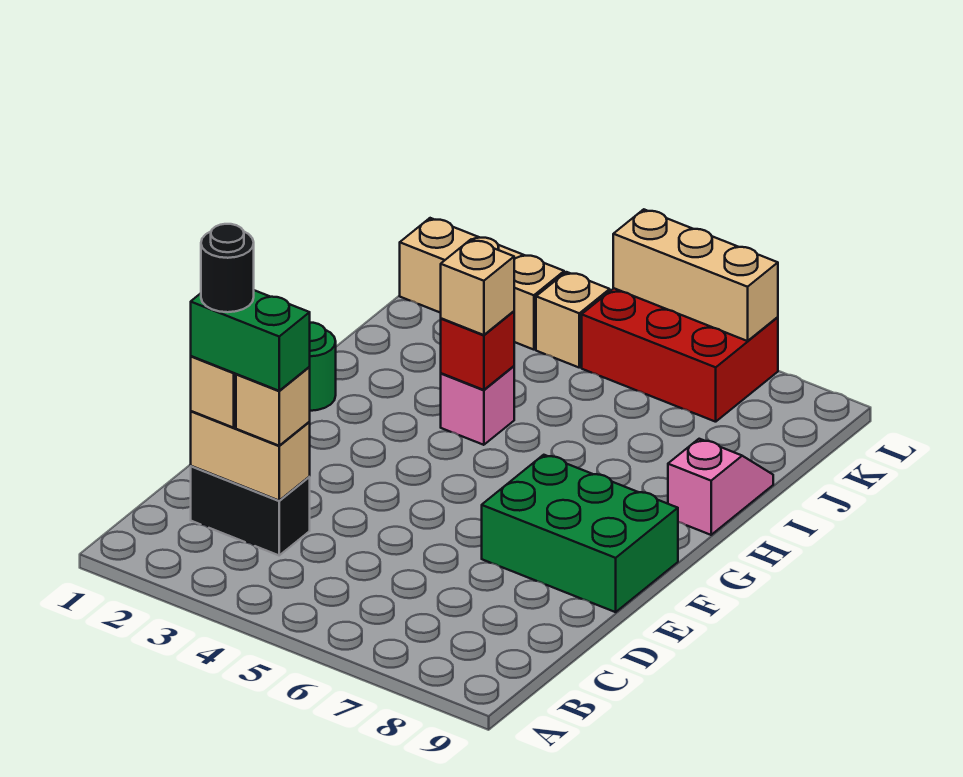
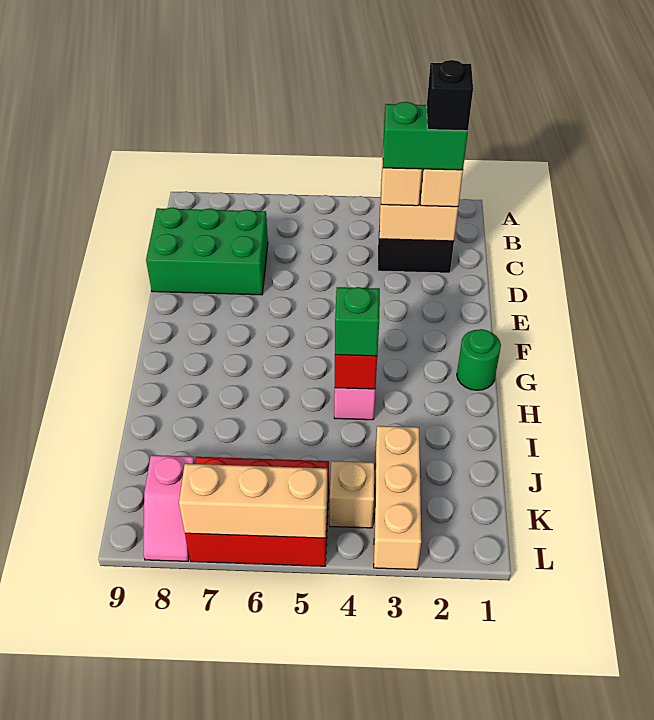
black round brick C2 level 5 -> black brick C2 level 5
green brick E7:F9 level 1 -> green brick C7:D9 level 1
tan brick H4 level 3 -> green brick H4 level 3
pink slope H9:I9 level 1 top H -> pink slope K8:L8 level 1 top K
tan brick K1:K3 level 1 -> tan brick J3:L3 level 1

